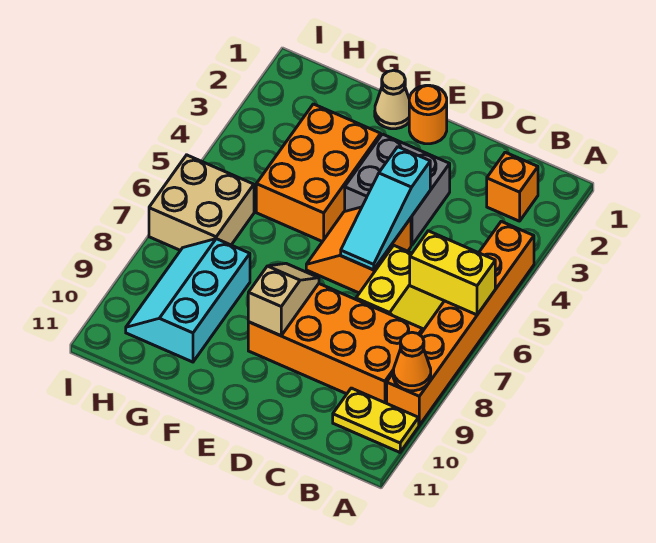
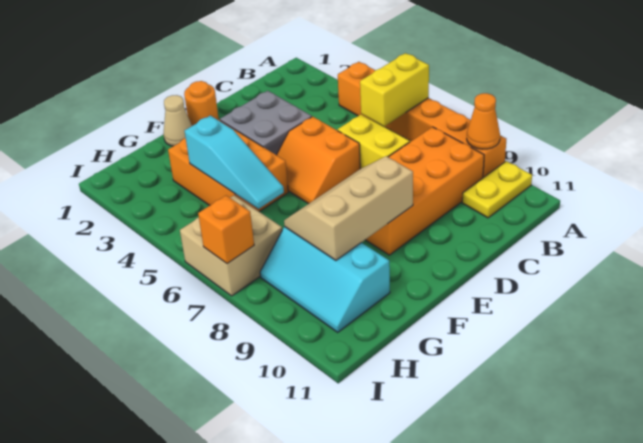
orange brick B2 level 1 -> orange brick I7 level 2
cyan slope D4:D6 level 2 top 4 -> cyan slope G4:G6 level 2 top 4
tan slope E8:E9 level 2 top 9 -> tan slope E8:G9 level 2 top 9

